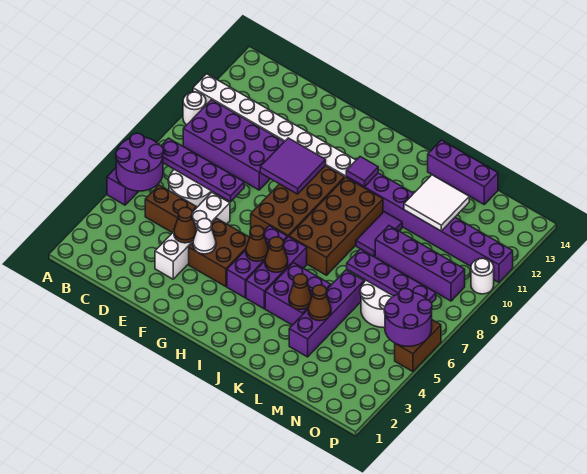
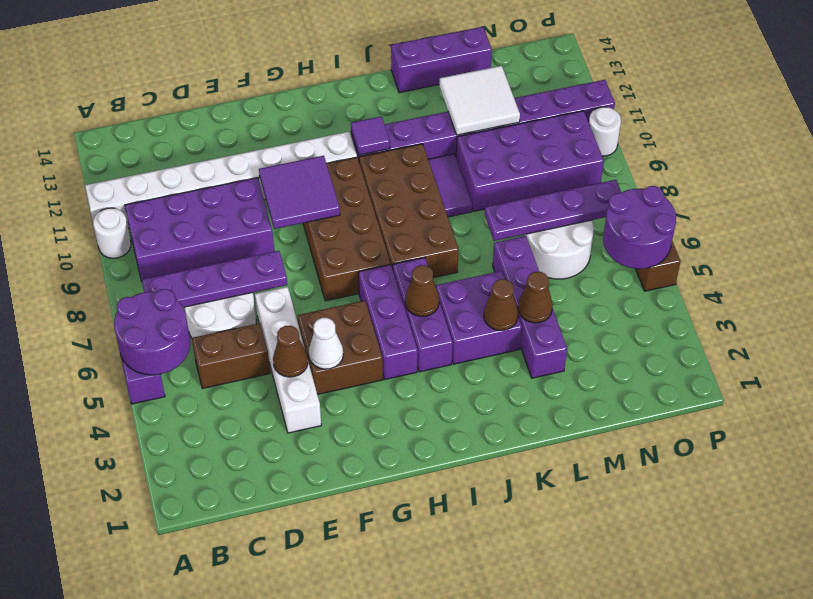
brown cone H5 level 2 -> none
purple brick L9:O9 level 1 -> purple brick L9:O10 level 1

